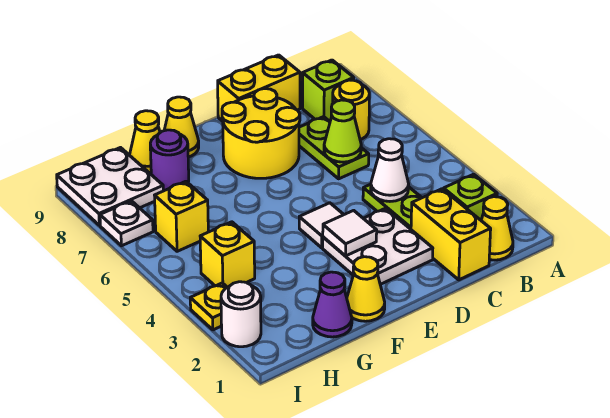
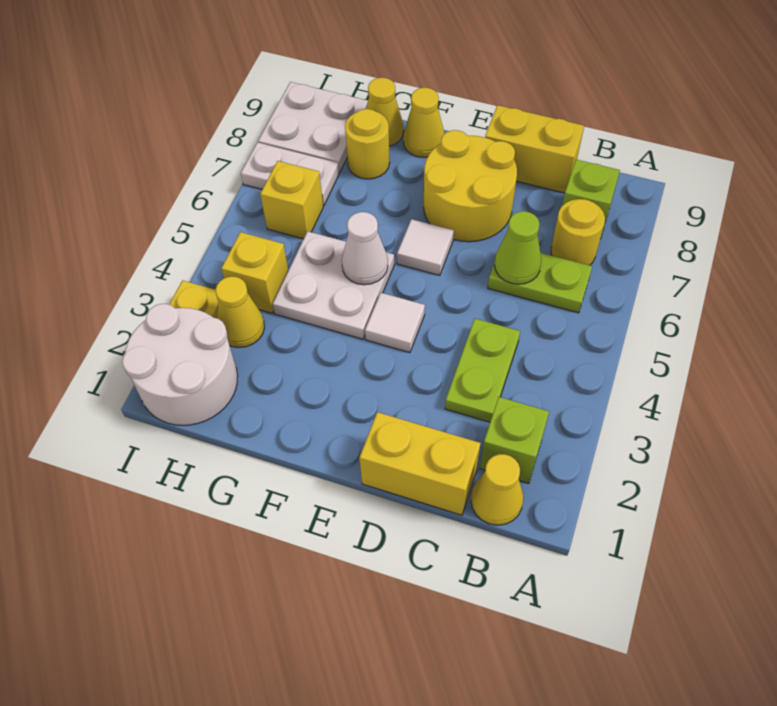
yellow brick C1:C2 level 1 -> yellow brick C1:D1 level 1
white cone C4 level 2 -> white cone F5 level 2
lime plate C6:C7 level 1 -> lime plate B6:C6 level 1
white plate D2:E3 level 1 -> white plate F4:G5 level 1
white tile E3 level 2 -> white tile E6 level 1
yellow cone F1 level 1 -> yellow cone H3 level 1
purple cone G1 level 1 -> none
purple round brick G8 level 1 -> yellow round brick G8 level 1
white round brick I2 level 1 -> white round brick H1:I2 level 1
white plate I7 level 1 -> white plate H7:I7 level 1

